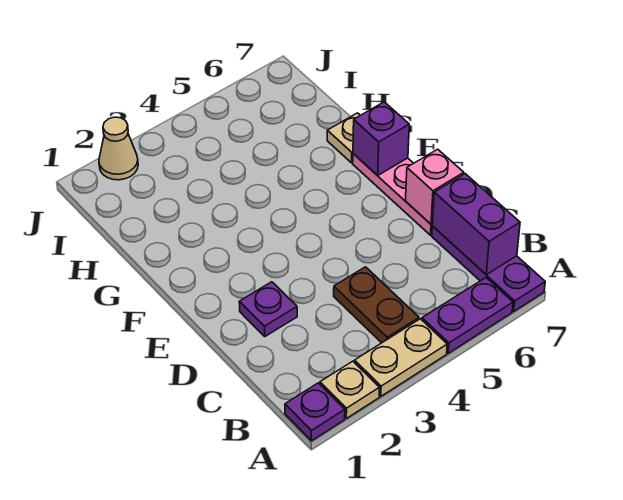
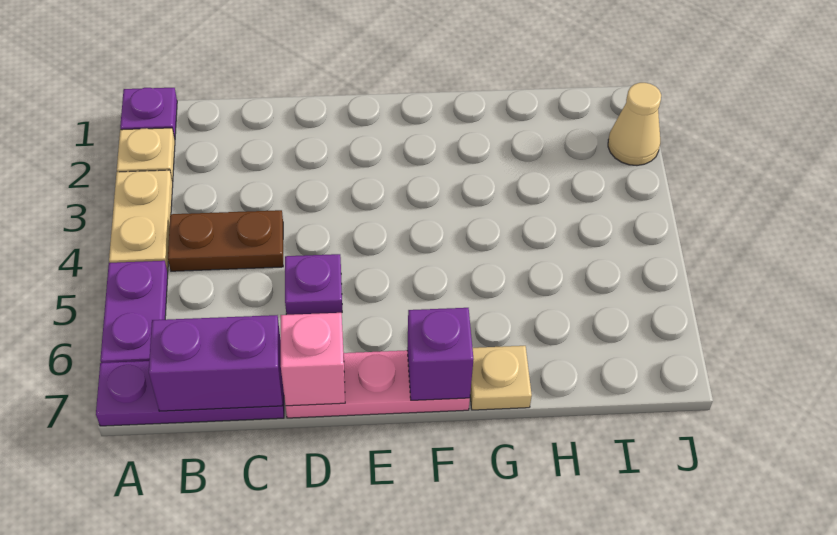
purple plate D2 level 1 -> purple plate D5 level 1

